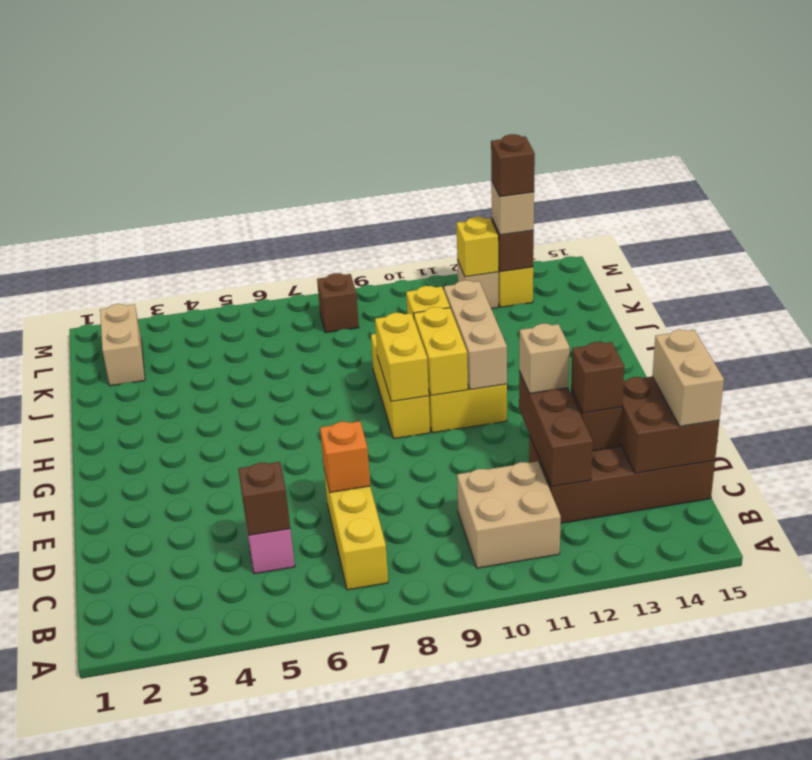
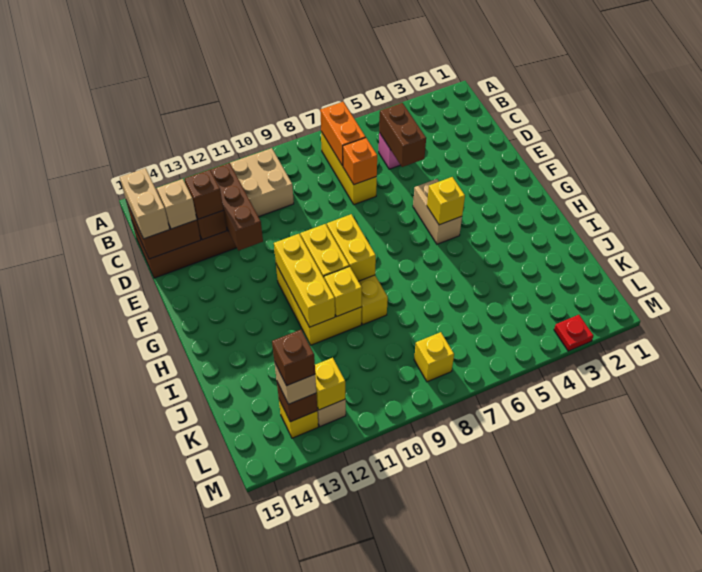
none -> orange brick B7:C7 level 2
brown brick C5 level 2 -> brown brick C5:D5 level 2
tan brick E12 level 3 -> tan brick D14 level 3
none -> yellow brick G5 level 2
tan brick G11:I11 level 2 -> yellow brick G11:I11 level 2
tan brick K2:L2 level 1 -> tan brick F5:G5 level 1
brown brick L8 level 1 -> yellow brick L8 level 1
none -> red plate M3 level 1

